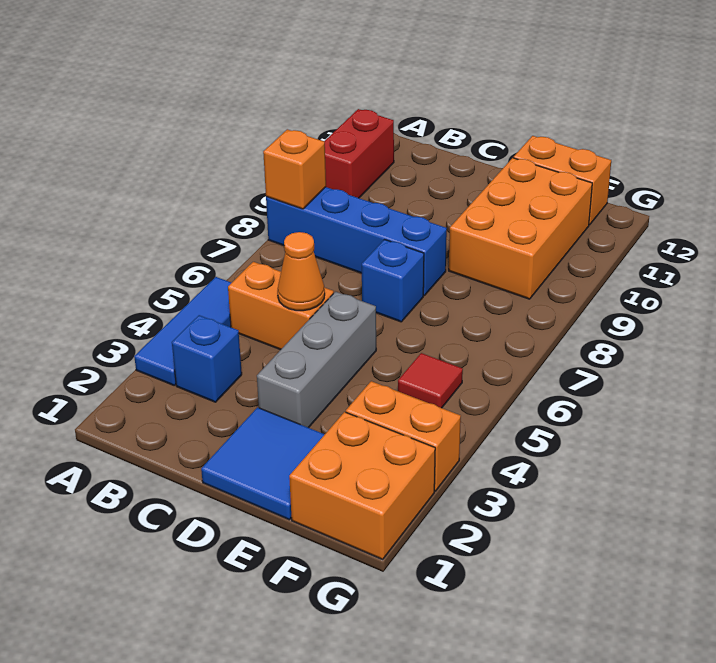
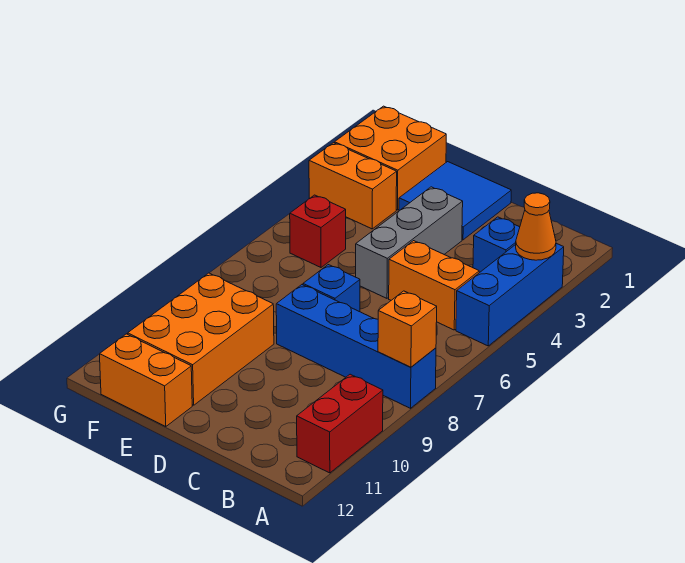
blue tile A3:A5 level 1 -> blue brick A3:A5 level 1
orange cone C5 level 2 -> orange cone A3 level 2
red tile F5 level 1 -> red brick F5 level 1

